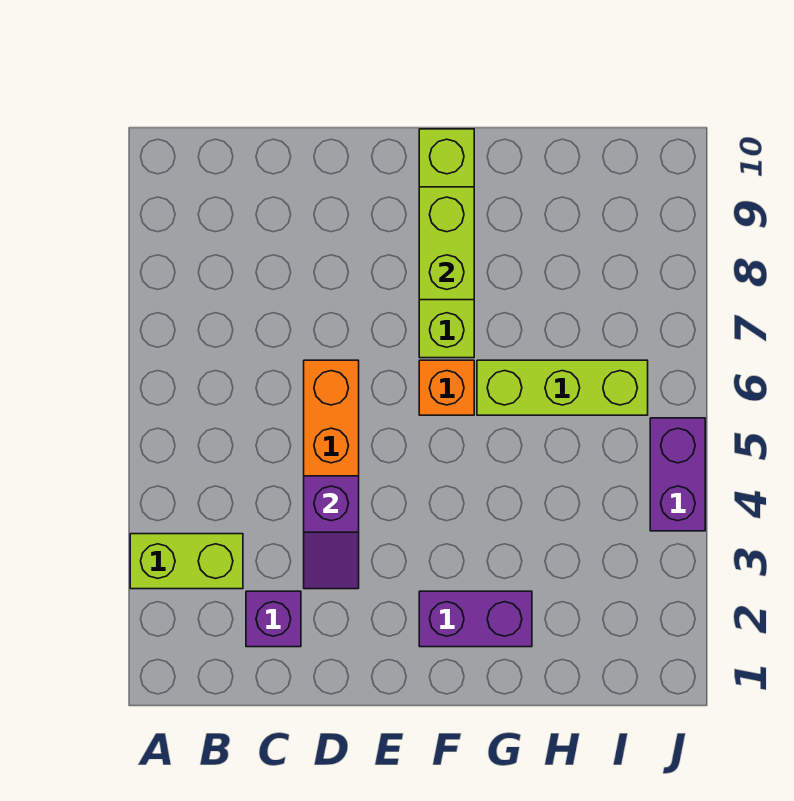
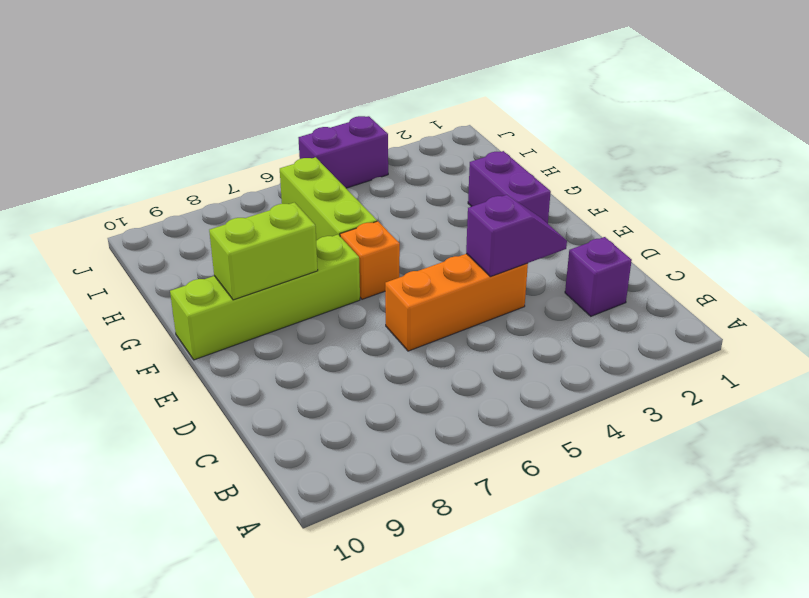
lime brick A3:B3 level 1 -> none

